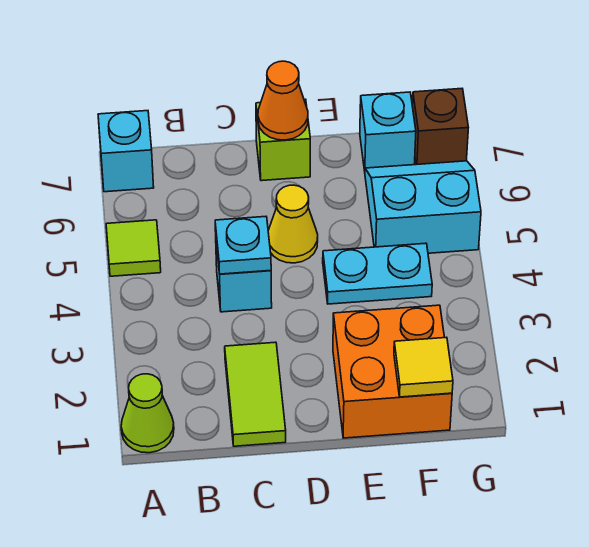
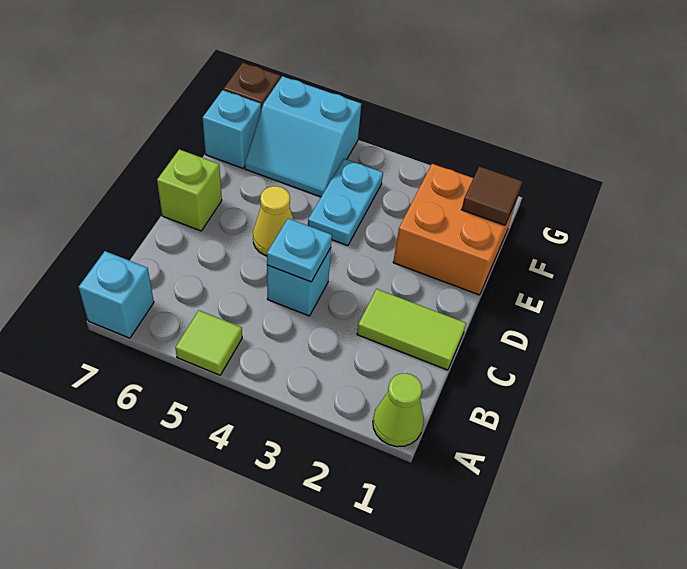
orange cone D7 level 2 -> none
yellow tile F1 level 2 -> brown tile F1 level 2
cyan slope F5:G6 level 1 top 5 -> cyan slope F5:G6 level 1 top G

